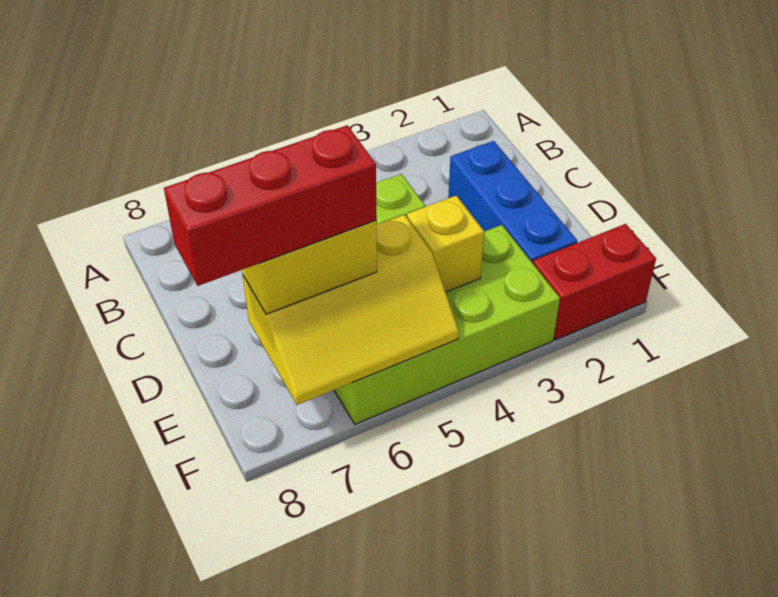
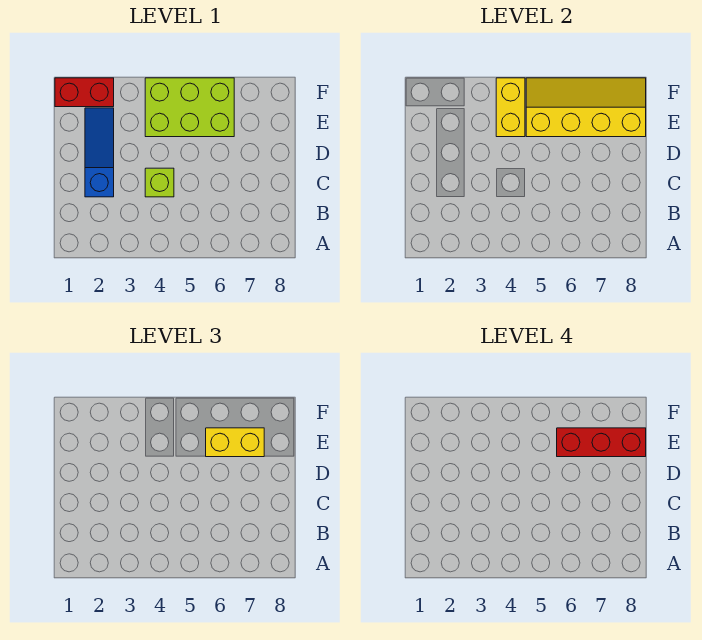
blue brick C2:E2 level 1 -> blue slope C2:E2 level 1 top C
lime brick E3:F6 level 1 -> lime brick E4:F6 level 1
yellow brick E4 level 2 -> yellow brick E4:F4 level 2
yellow slope E5:F7 level 2 top E -> yellow slope E5:F8 level 2 top E

